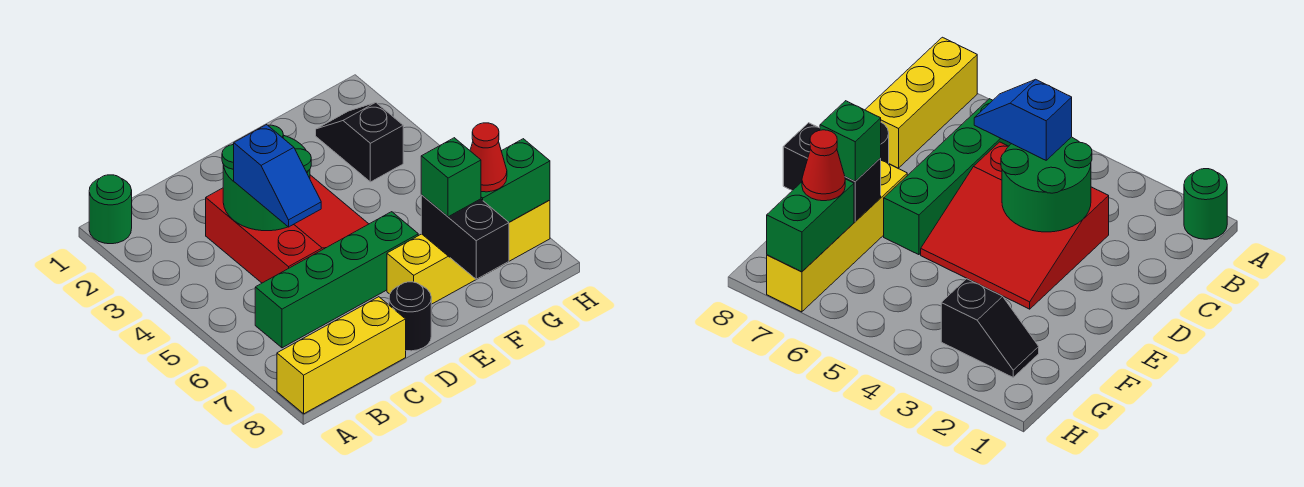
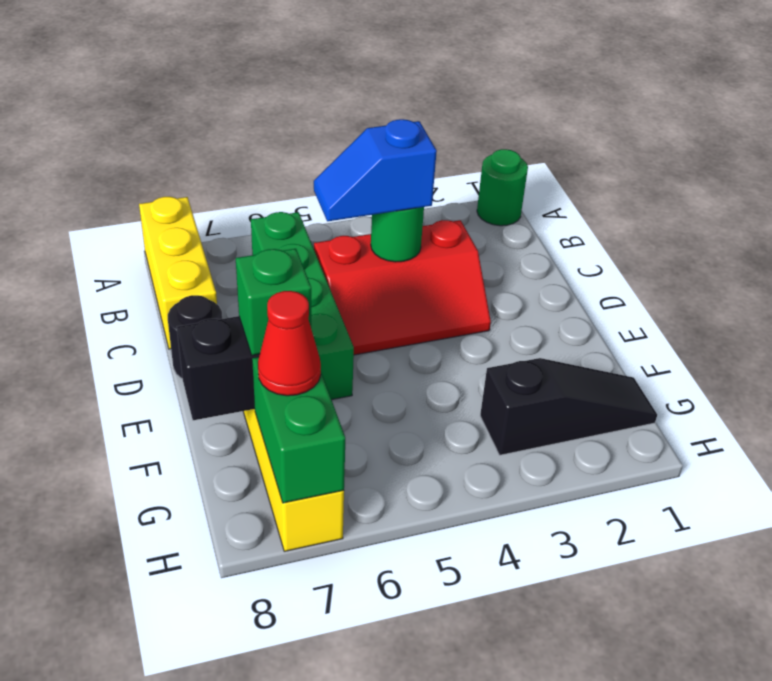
red slope C3:E5 level 1 top C -> red slope C3:D5 level 1 top C
green round brick C3:D4 level 2 -> green round brick C4 level 2
black slope G2:G3 level 1 top 3 -> black slope G1:G3 level 1 top 3

